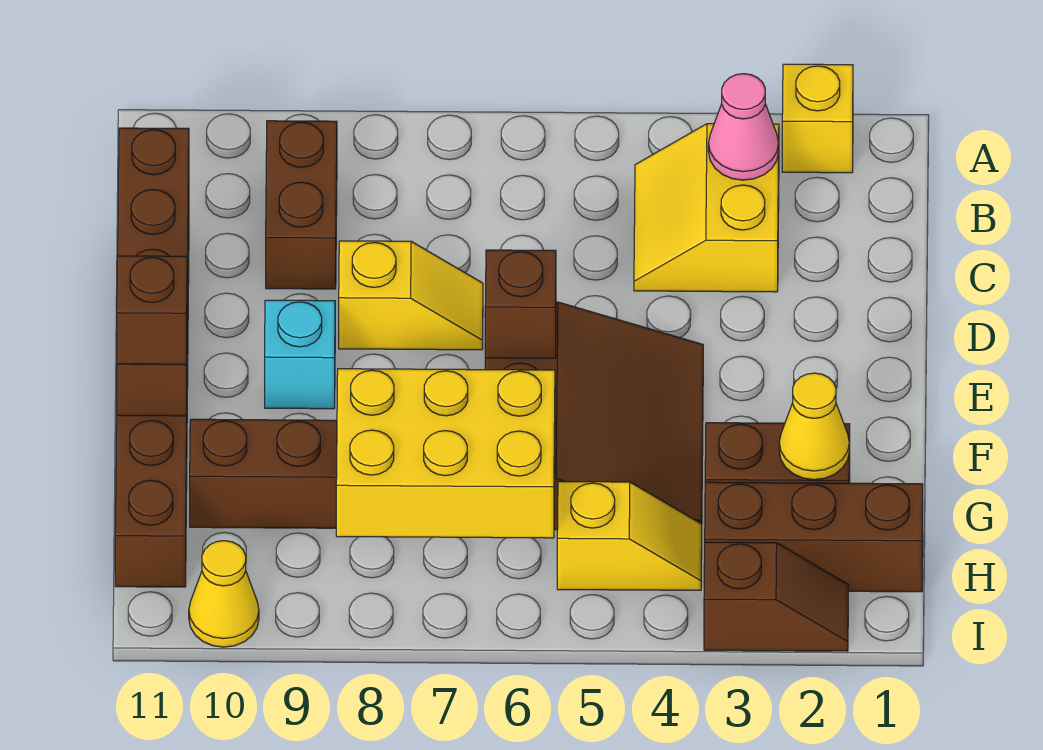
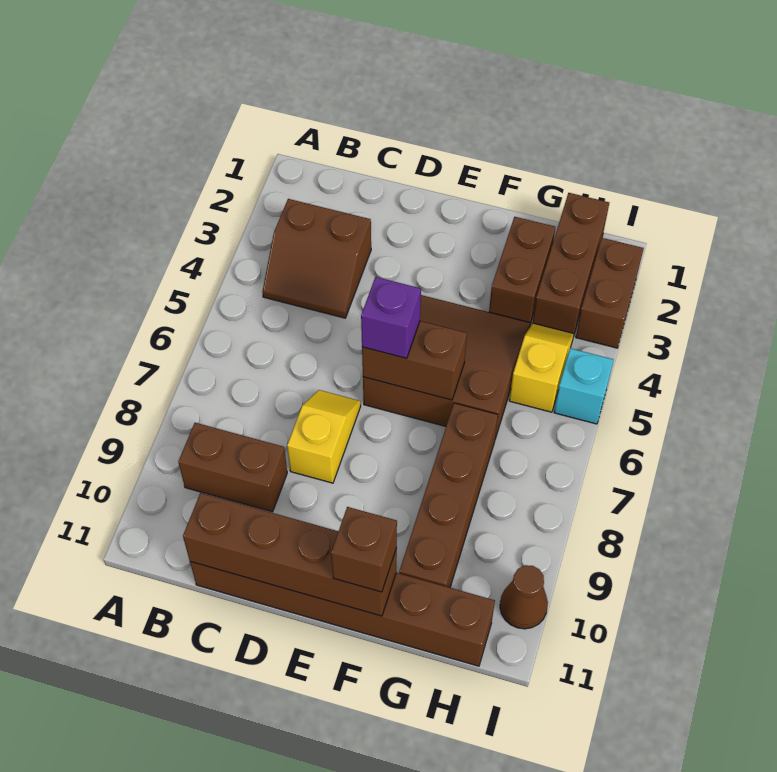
yellow brick A2 level 1 -> none
yellow slope B3:C4 level 1 top 3 -> brown slope B3:C4 level 1 top 3
pink cone B3 level 2 -> none
brown brick E6 level 2 -> brown brick E6:F6 level 2
none -> purple brick E6 level 3
cyan brick E9 level 1 -> cyan brick I5 level 1
yellow cone G2 level 2 -> none
yellow brick G6:H8 level 2 -> none
brown slope I2:I3 level 1 top 3 -> brown brick I2:I3 level 1
yellow cone I10 level 1 -> brown cone I10 level 1

